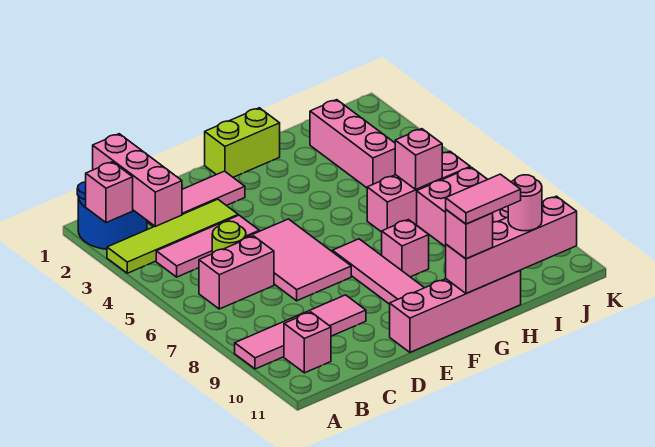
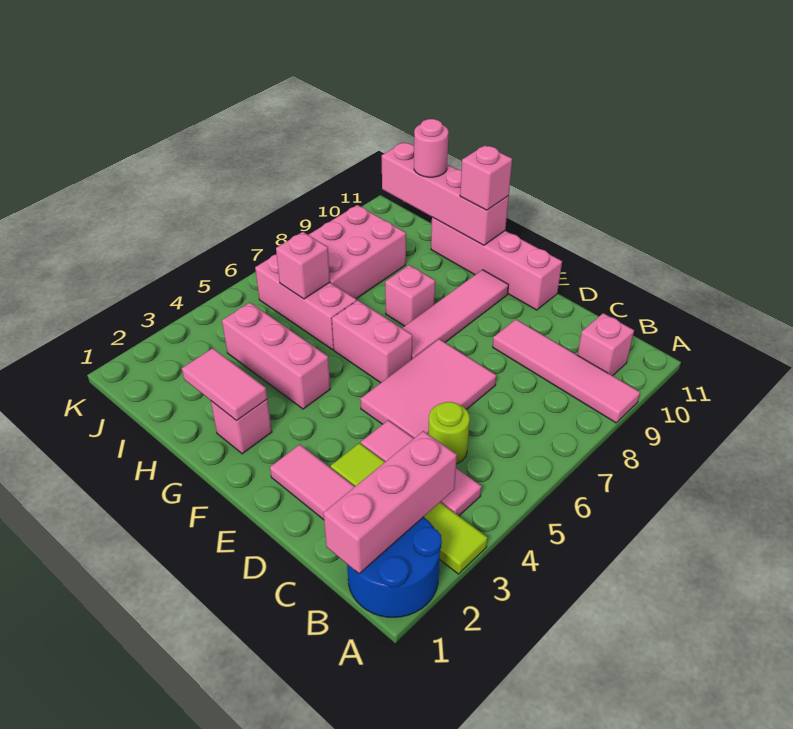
pink brick A2 level 2 -> pink brick G2 level 1
pink brick B6:C6 level 1 -> pink brick F6:G6 level 1
lime brick F1:G1 level 1 -> none
pink tile G11:H11 level 4 -> pink tile G2:H2 level 2
pink brick I2:I4 level 1 -> pink brick G4:I4 level 1

